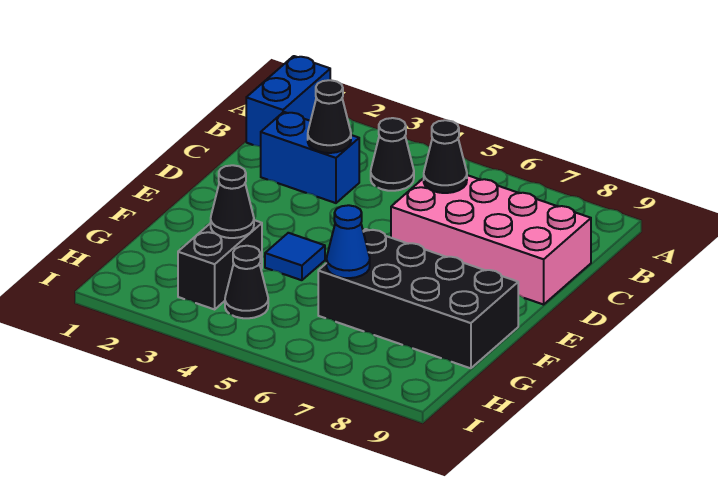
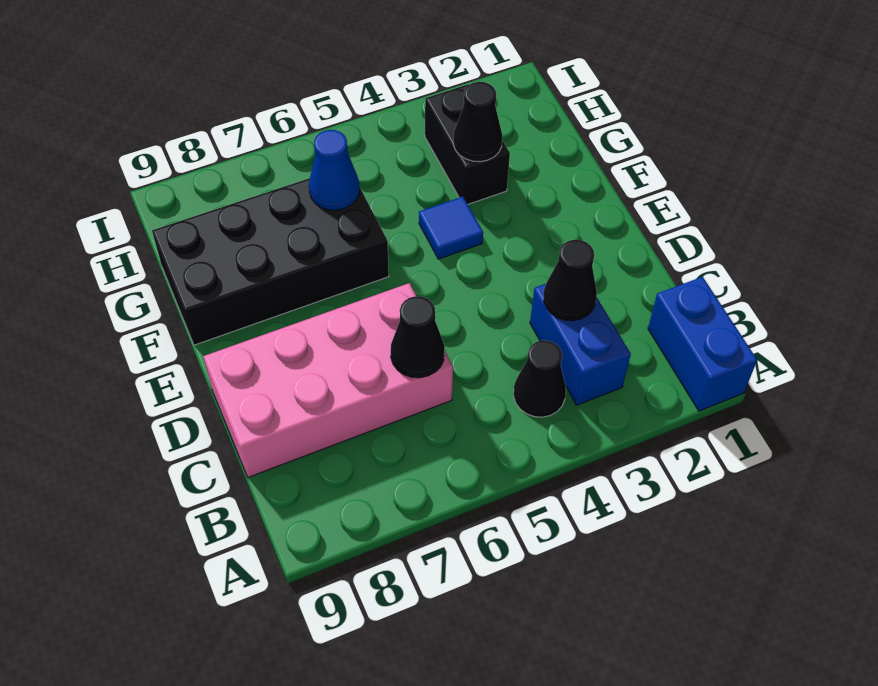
blue brick C2:C3 level 1 -> blue brick B3:C3 level 1
black cone H4 level 1 -> none

